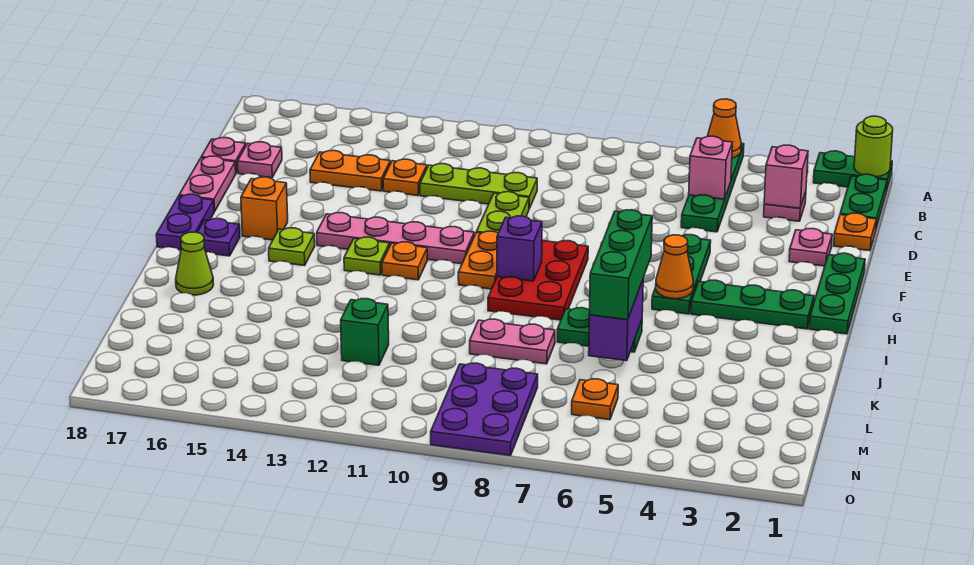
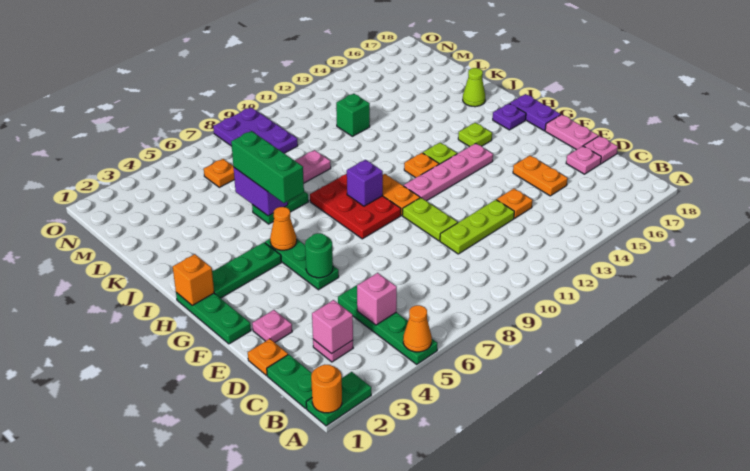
lime round brick A1 level 2 -> orange round brick A1 level 2
orange plate D14:D15 level 1 -> orange plate D15:E15 level 1
none -> green round brick F5 level 2
orange brick G16 level 1 -> orange brick H1 level 2

